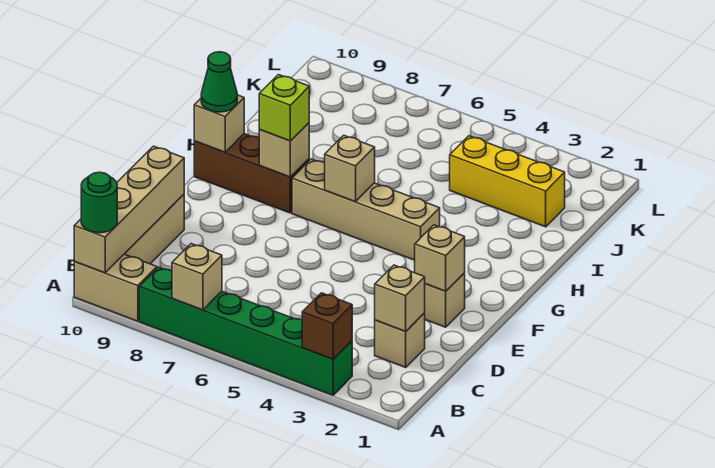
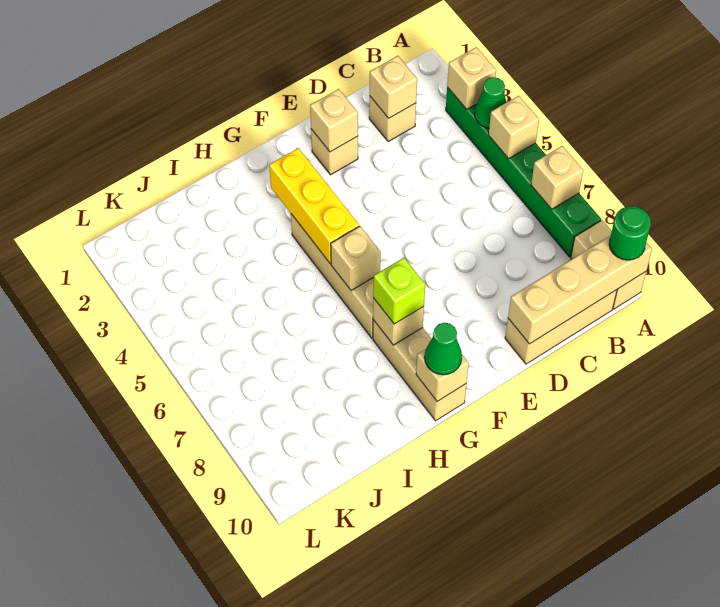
brown brick A3 level 2 -> tan brick A3 level 2
none -> green cone A4 level 2
none -> tan brick A5 level 2
brown brick G8:G10 level 1 -> tan brick G8:G10 level 1
yellow brick J2:J4 level 1 -> yellow brick G3:G5 level 2

